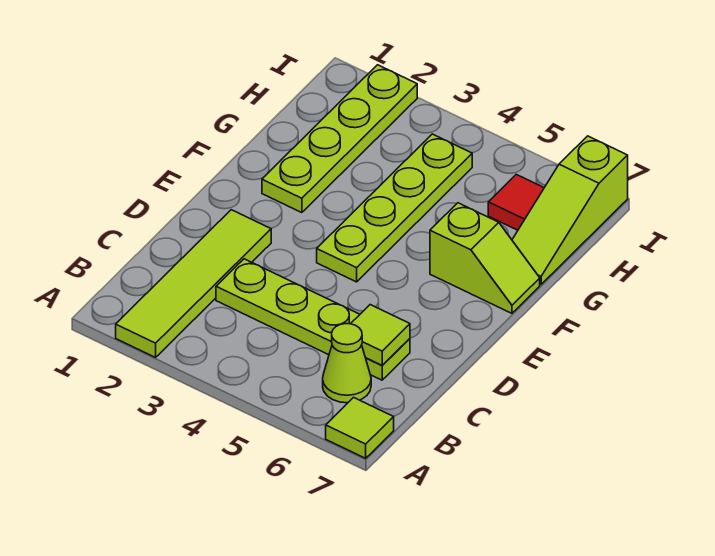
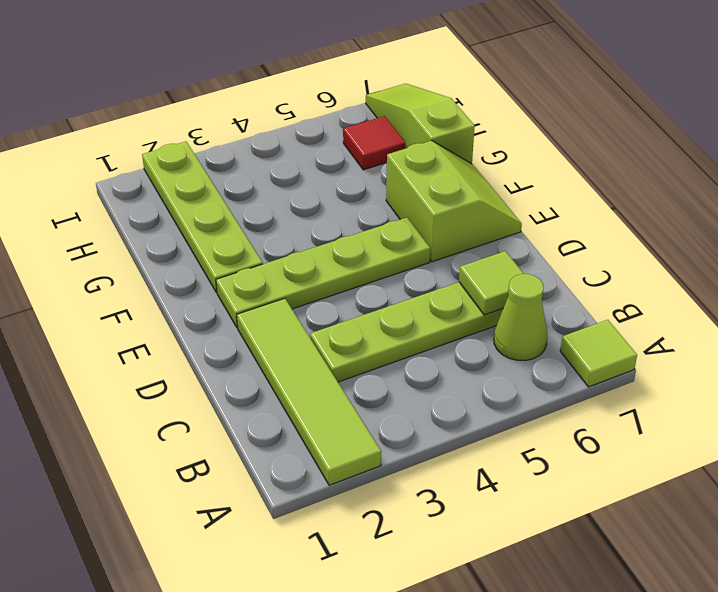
lime plate E4:H4 level 1 -> lime plate E2:E5 level 1
lime slope F6:F7 level 1 top 6 -> lime slope E6:F7 level 1 top 6
lime slope G7:I7 level 1 top I -> lime slope G7:I7 level 1 top G

